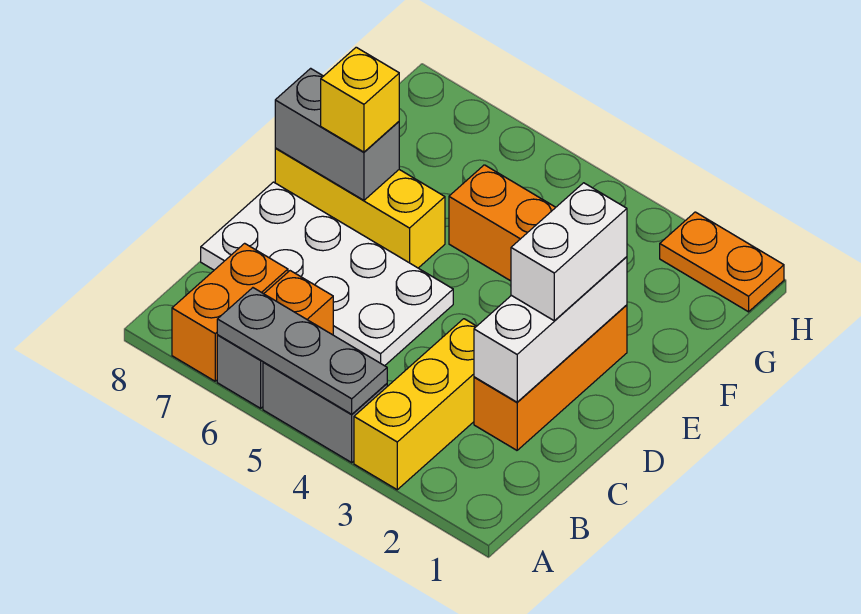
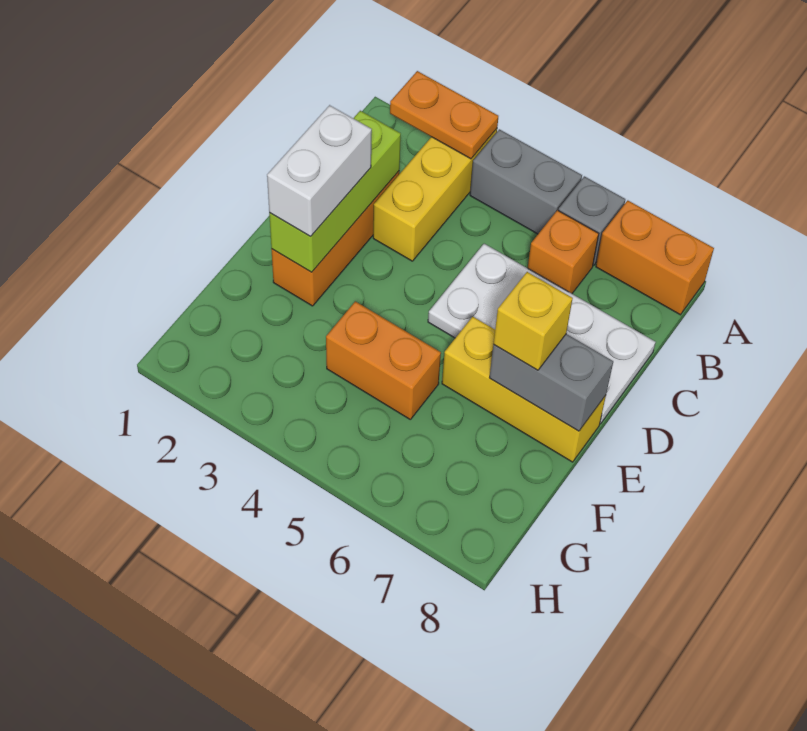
grey plate A4:A6 level 2 -> none
orange brick A7:B7 level 1 -> orange brick A7:A8 level 1
white brick C2:E2 level 2 -> lime brick C2:E2 level 2
orange plate H1:H2 level 1 -> orange plate A2:A3 level 2

